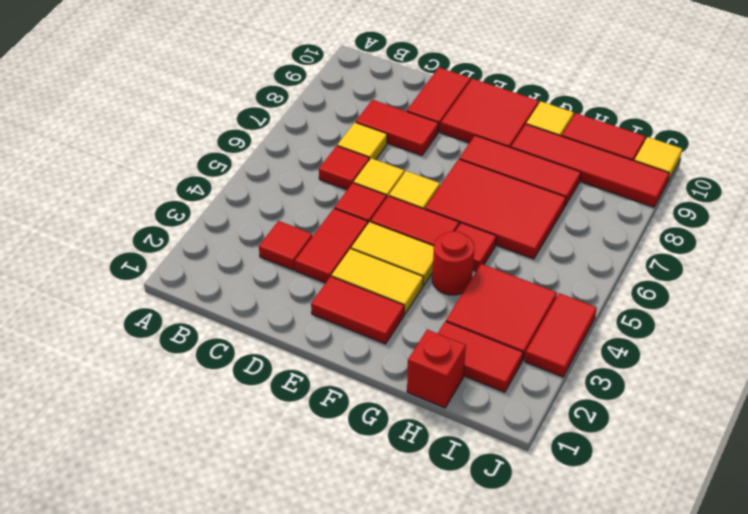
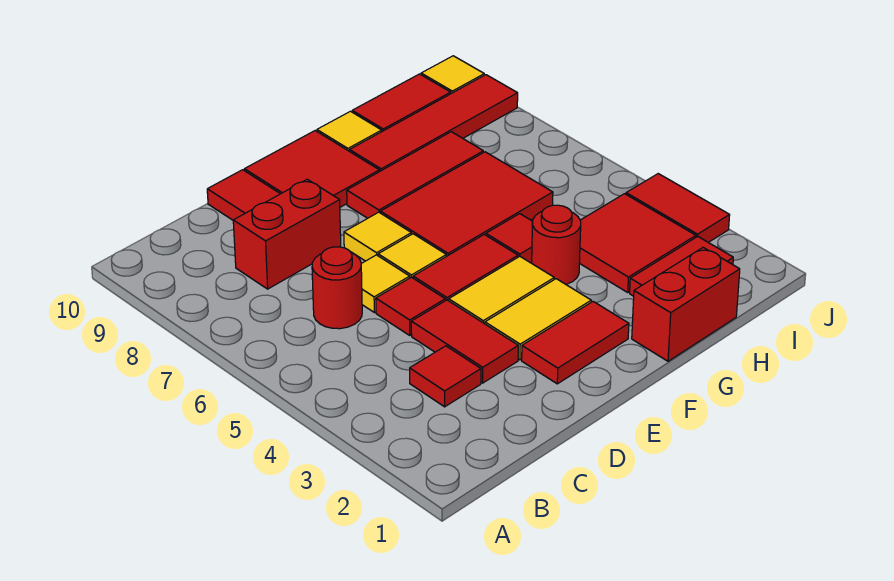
red tile C6 level 1 -> red round brick C6 level 1
yellow tile C7 level 1 -> yellow tile E7 level 1
red tile C8:D8 level 1 -> red brick C8:D8 level 1
red brick H1 level 1 -> red brick G1:H1 level 1

